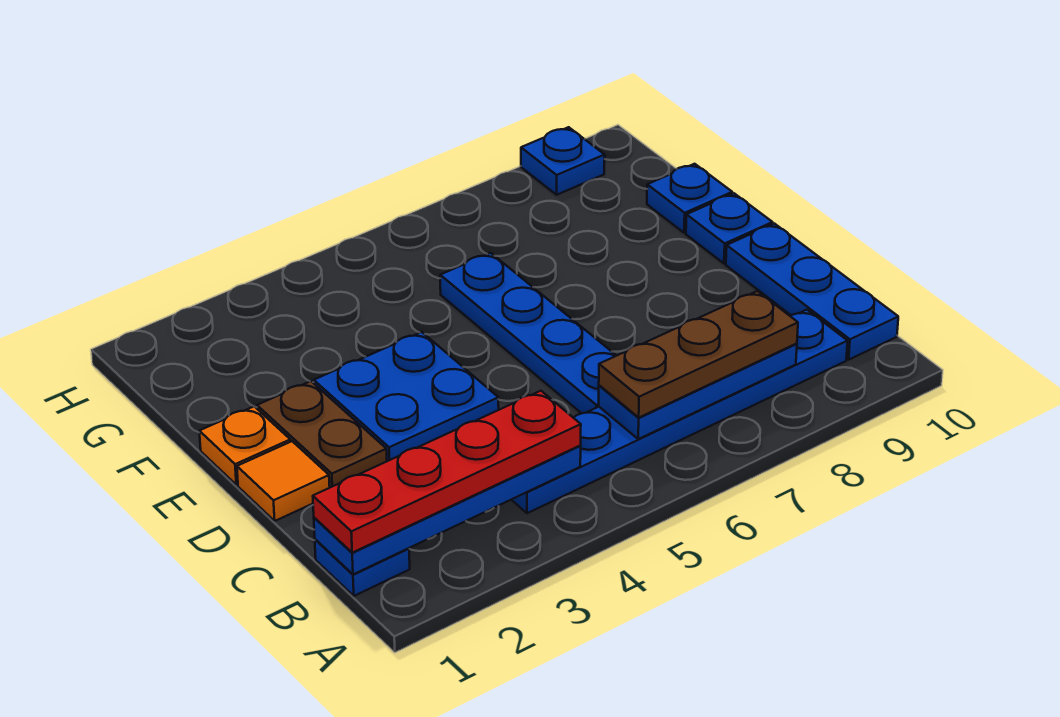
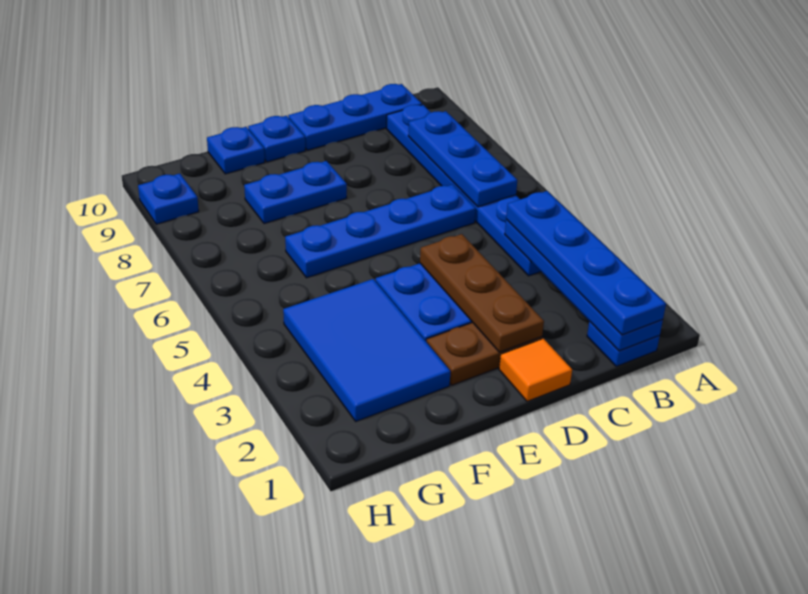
red plate B1:B4 level 3 -> blue plate B1:B4 level 3
brown plate B6:B8 level 3 -> brown plate D2:D4 level 2
orange plate E1 level 1 -> none
none -> blue plate E8:F8 level 1
none -> blue tile F2:G4 level 1

